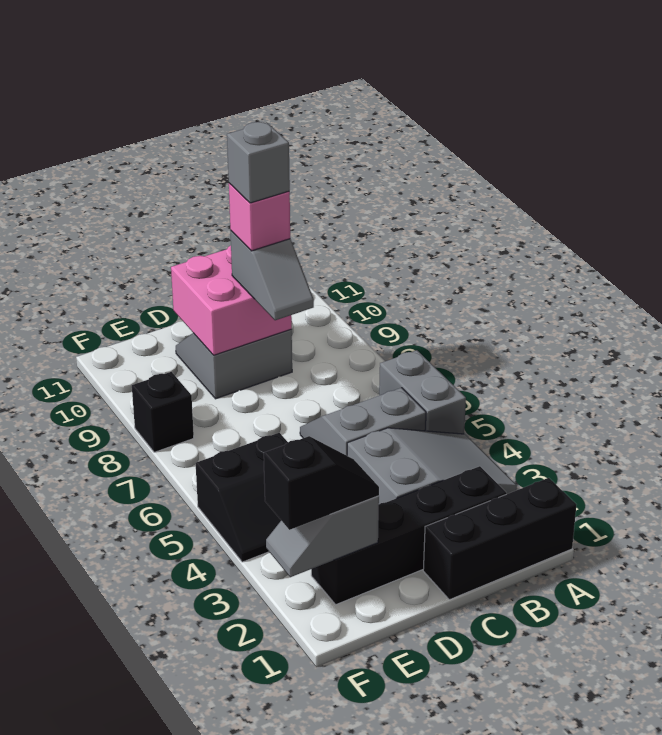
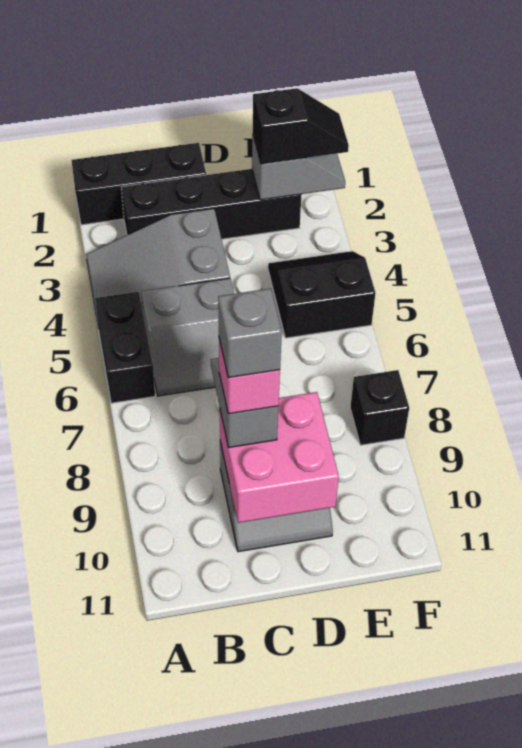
grey brick A5:A6 level 1 -> black brick A5:A6 level 1
black slope E2:F2 level 3 top F -> black slope E2:F2 level 3 top E

